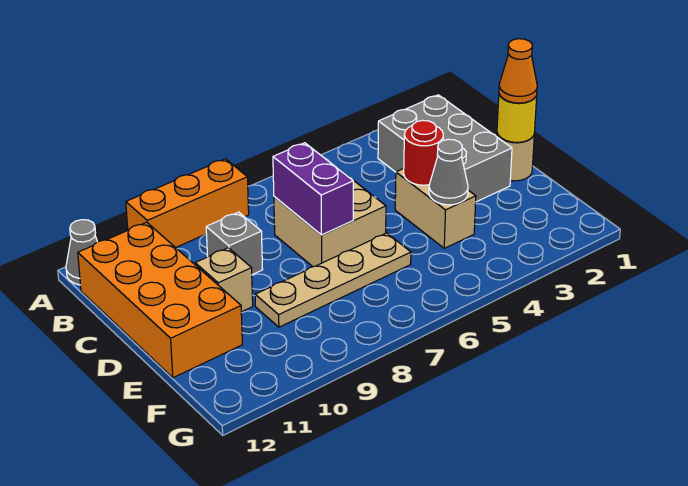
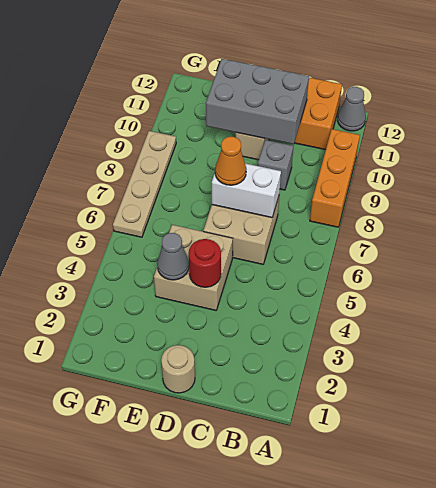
grey brick B2:D3 level 1 -> grey brick C10:E11 level 2
purple brick C7:D7 level 2 -> white brick C7:D7 level 2
yellow round brick D1 level 2 -> none
orange cone D1 level 3 -> orange cone D7 level 3
tan brick D4:E4 level 1 -> tan brick D4:E5 level 1
tan plate E6:E9 level 1 -> tan plate G6:G9 level 1

